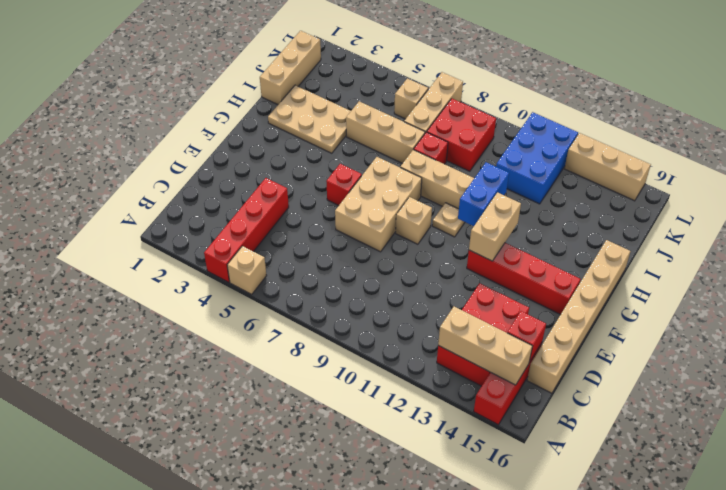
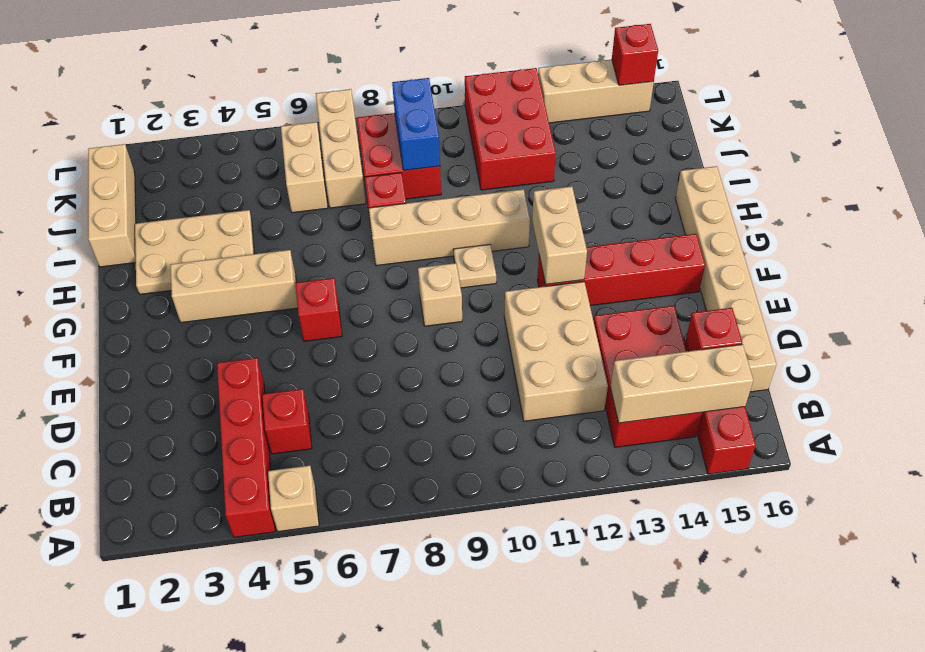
none -> red brick C5 level 1
tan brick E7:G8 level 1 -> tan brick C11:E12 level 1
blue brick G11:H11 level 2 -> blue brick J9:K9 level 2
tan brick I5:I7 level 1 -> tan brick G3:G5 level 1
blue brick J11:L12 level 1 -> red brick J11:L12 level 1
tan brick K6 level 1 -> tan brick J6:K6 level 1
none -> red brick L15 level 2

